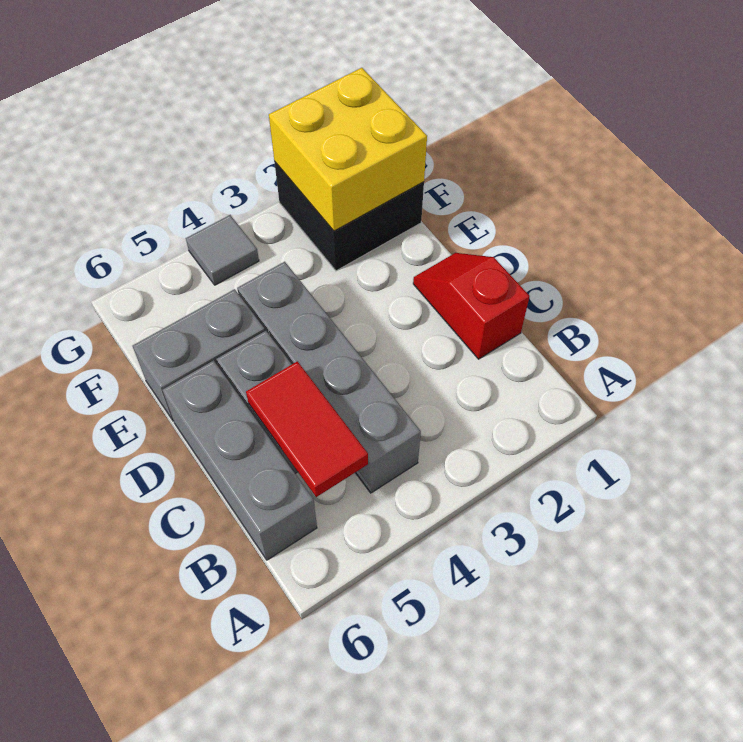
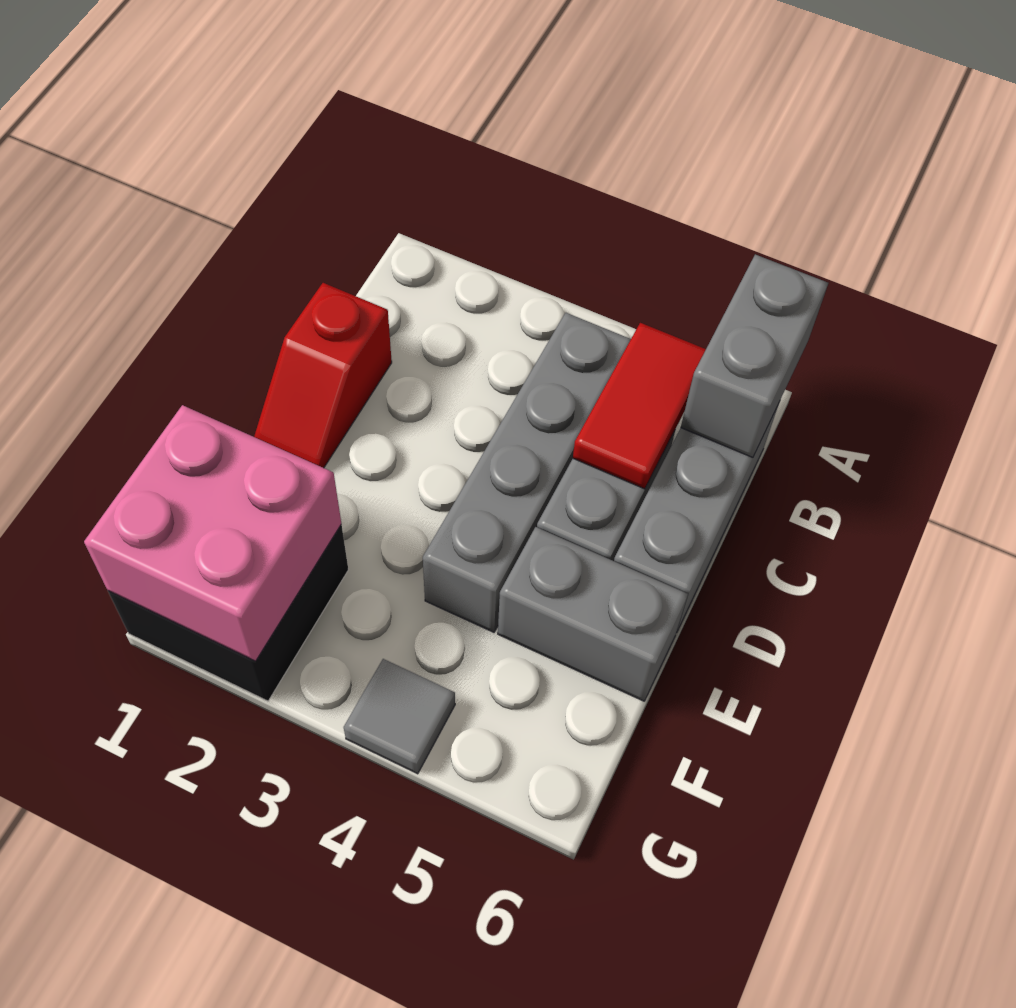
none -> grey brick A6:B6 level 2
yellow brick F1:G2 level 2 -> pink brick F1:G2 level 2

